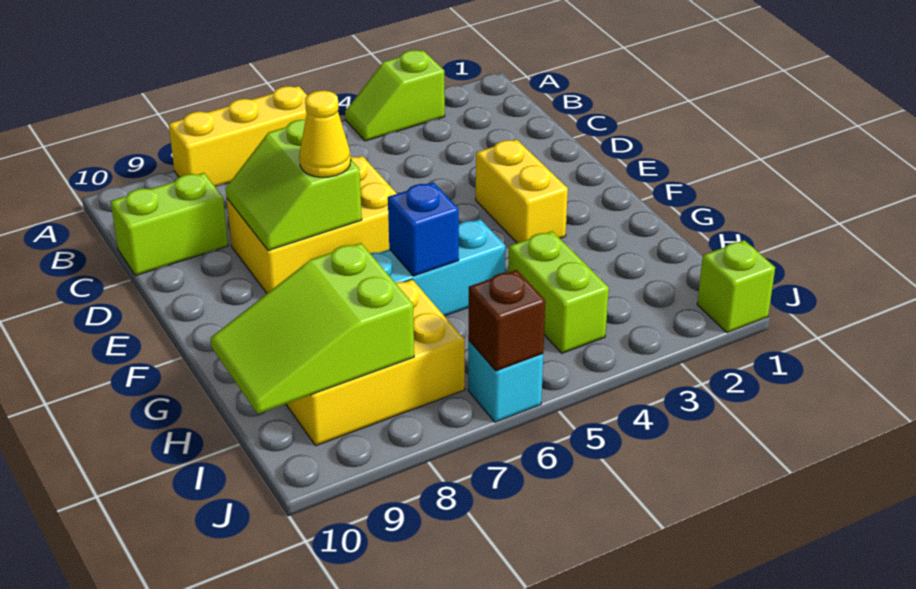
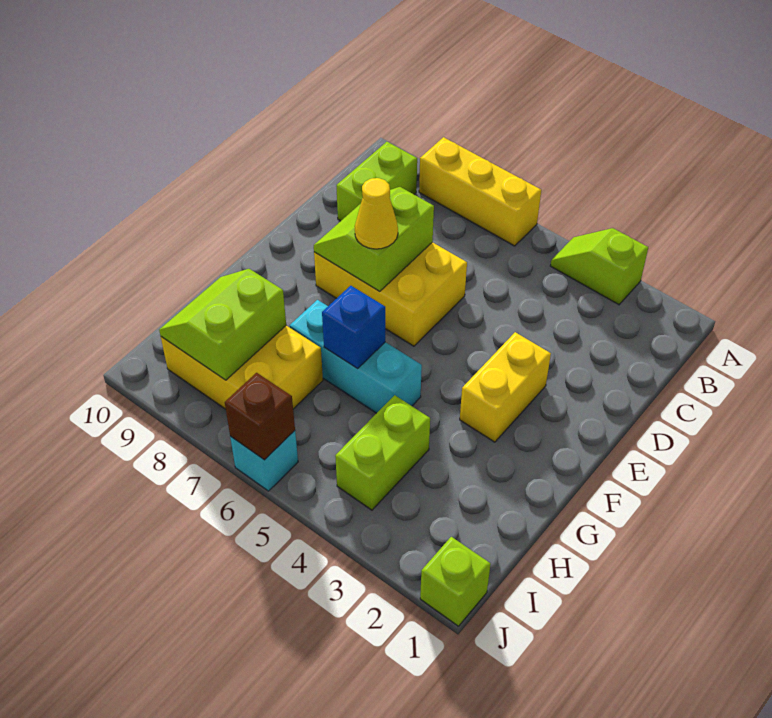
lime brick C9:C10 level 1 -> lime brick B9:C9 level 1
lime slope H8:I10 level 2 top 8 -> lime slope H8:I9 level 2 top 8

